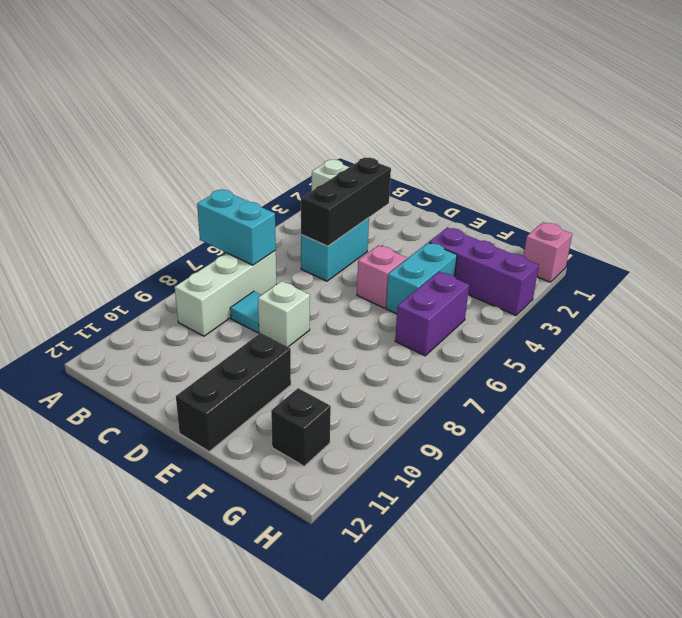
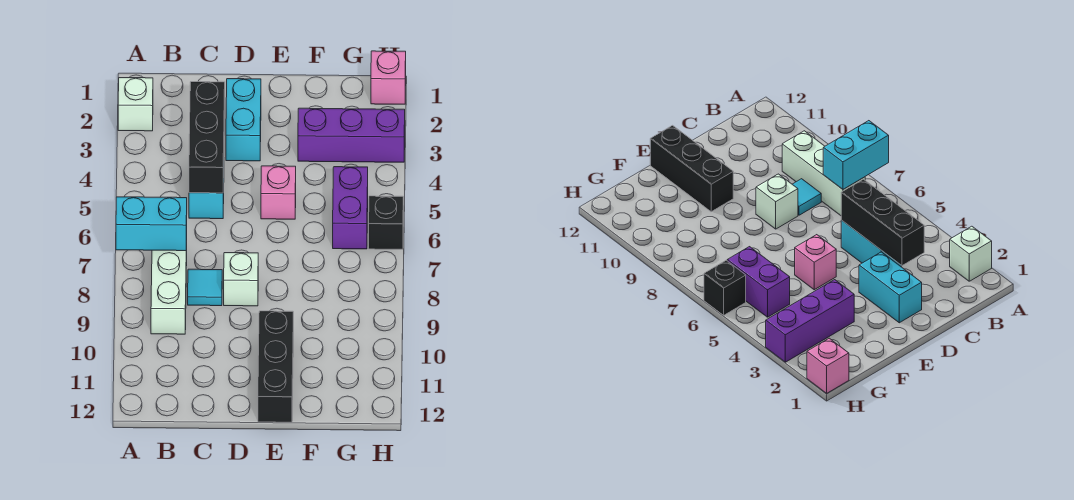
cyan brick F4:F5 level 1 -> cyan brick D2:D3 level 1
black brick G11 level 1 -> black brick H6 level 1

